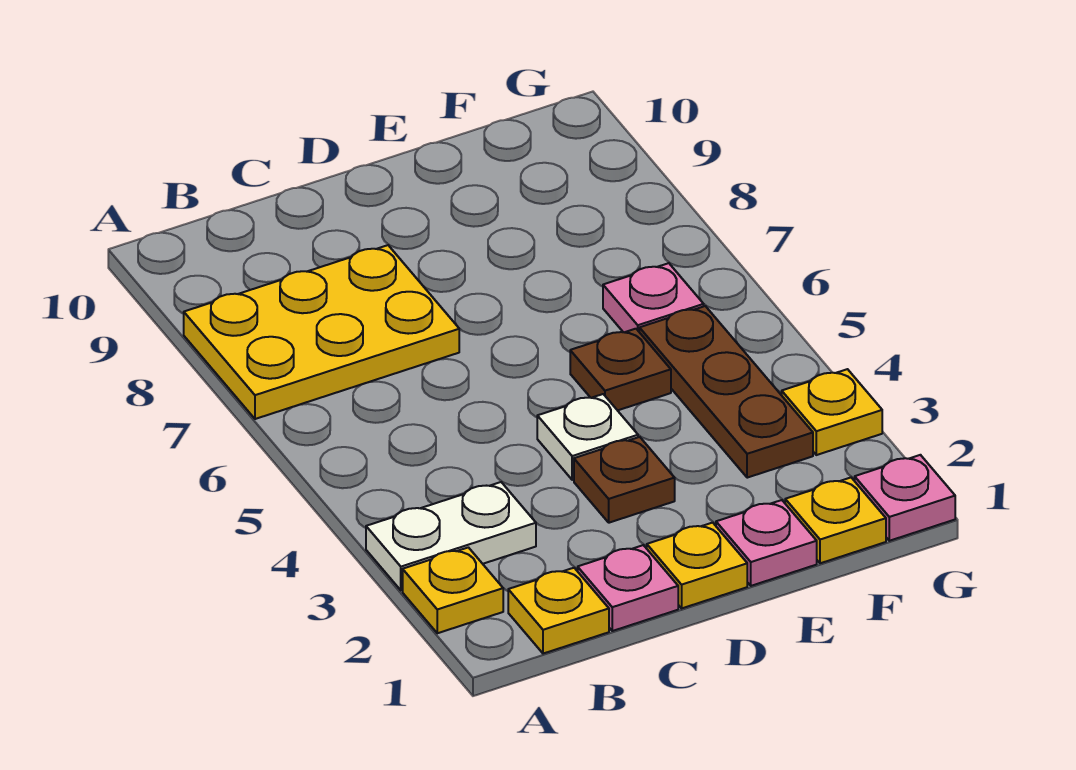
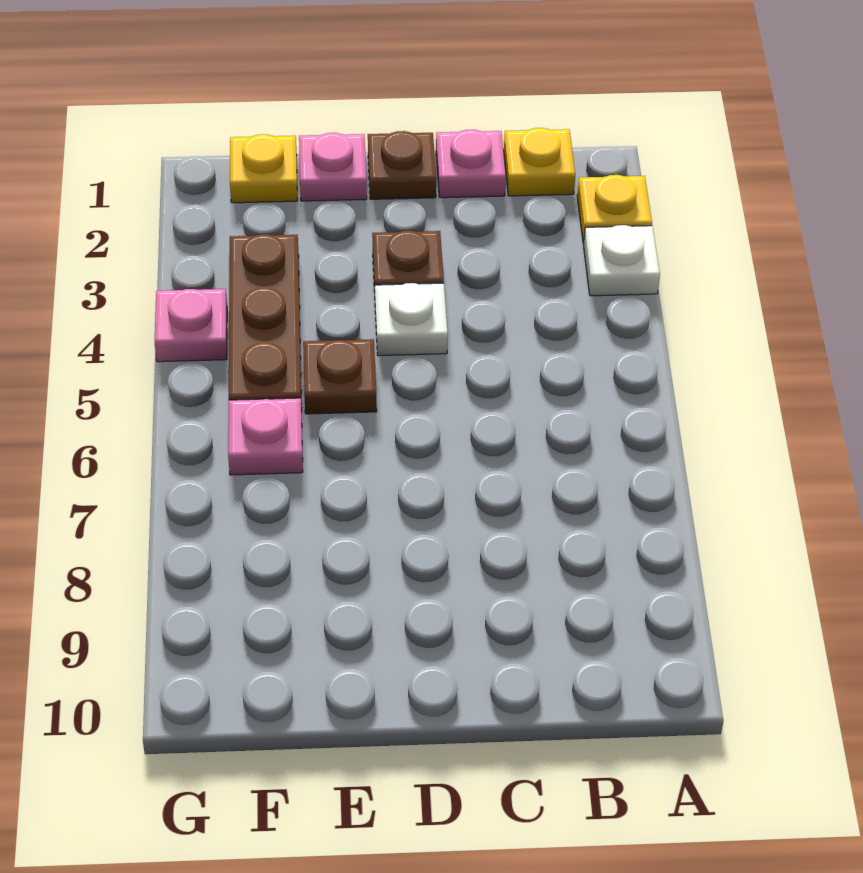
white plate A3:B3 level 1 -> white plate A3 level 1
yellow plate A7:C8 level 1 -> none
yellow plate D1 level 1 -> brown plate D1 level 1
pink plate G1 level 1 -> pink plate G4 level 1
yellow plate G3 level 1 -> none

